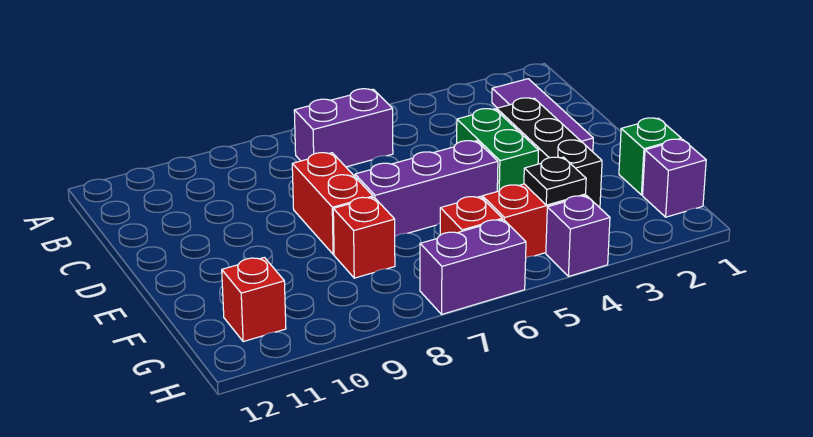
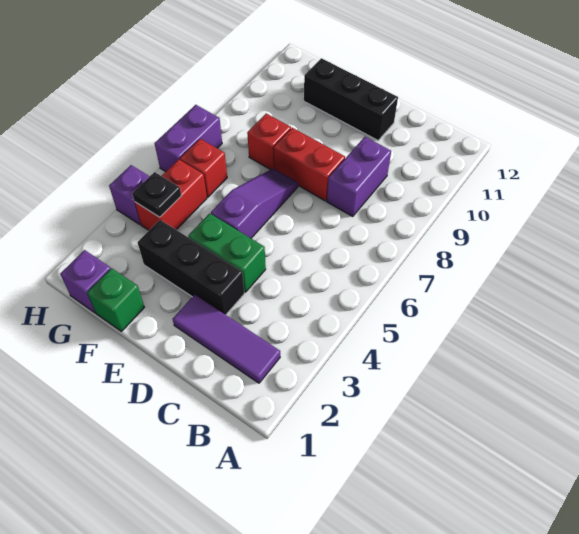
purple brick B6:B7 level 1 -> purple brick C8:C9 level 1
none -> black brick D11:F11 level 1
purple brick E5:E7 level 1 -> purple slope E5:E7 level 1 top 5
red brick G11 level 1 -> none

